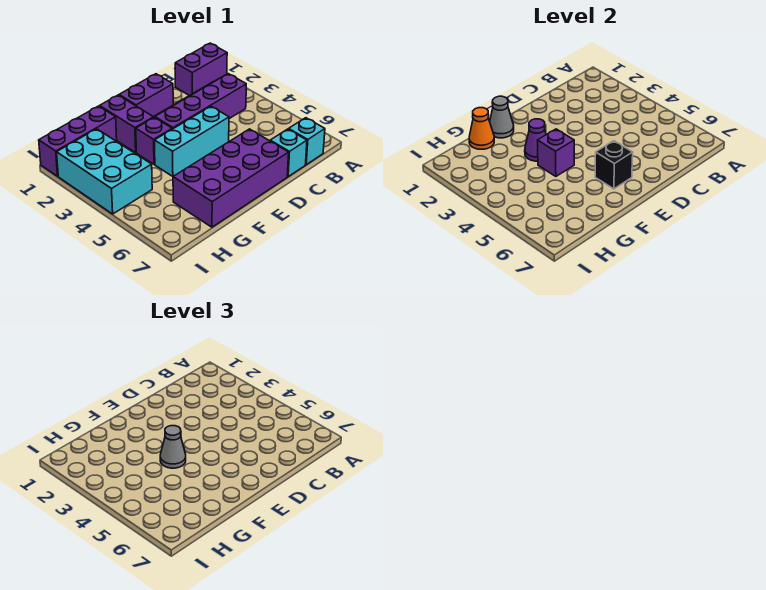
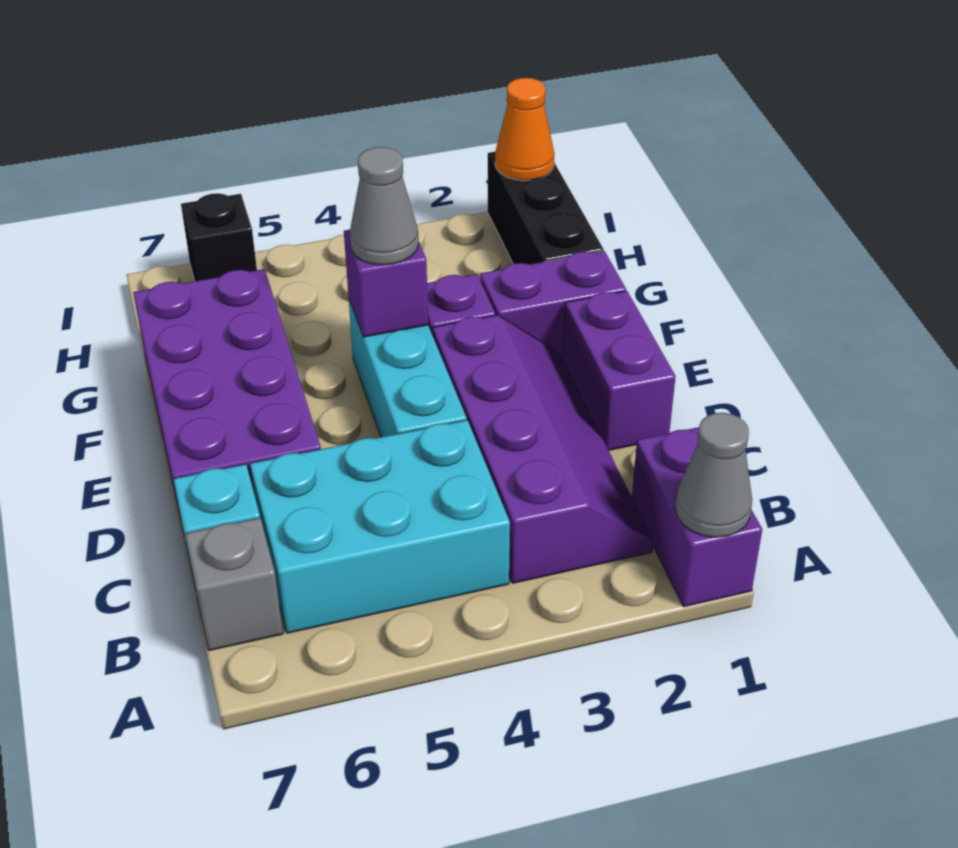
cyan brick B7 level 1 -> grey brick B7 level 1
black brick E6 level 2 -> black brick I6 level 1
grey cone F1 level 2 -> grey cone A1 level 2
purple cone F3 level 2 -> none
purple brick G1:I1 level 1 -> black brick G1:I1 level 1
orange cone G1 level 2 -> orange cone I1 level 2
cyan brick H2:I4 level 1 -> cyan brick B4:C6 level 1

